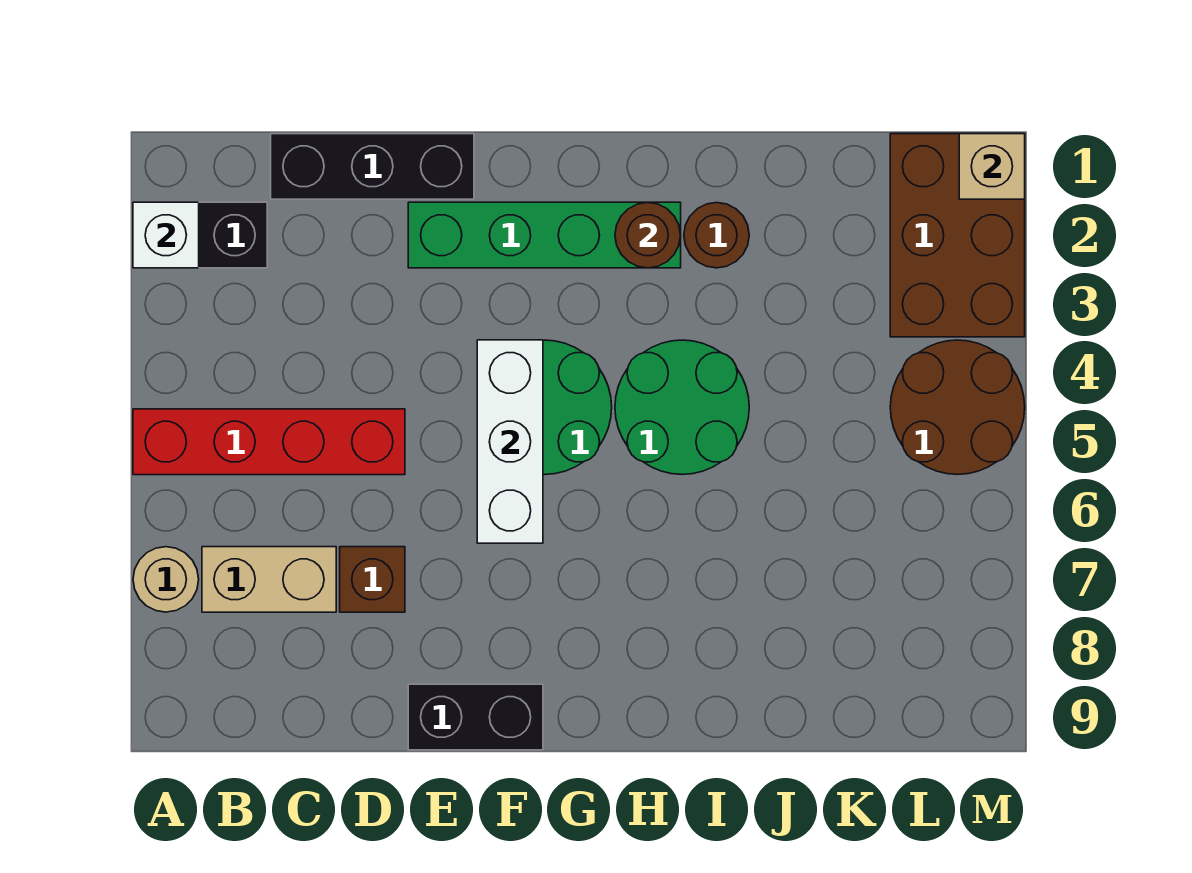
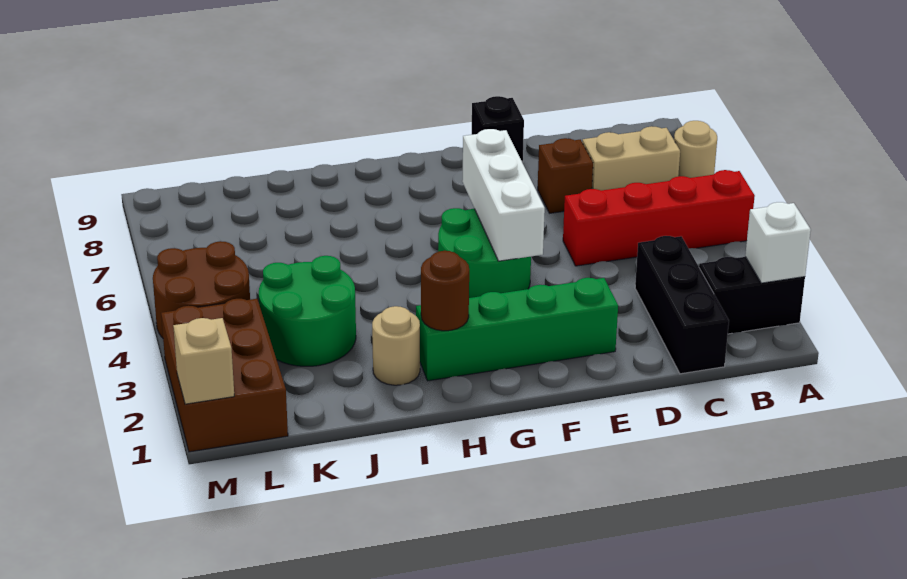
black brick C1:E1 level 1 -> black brick C1:C3 level 1
black brick E9:F9 level 1 -> black brick E9 level 1
green round brick H4:I5 level 1 -> green round brick J3:K4 level 1
brown round brick I2 level 1 -> tan round brick I2 level 1

